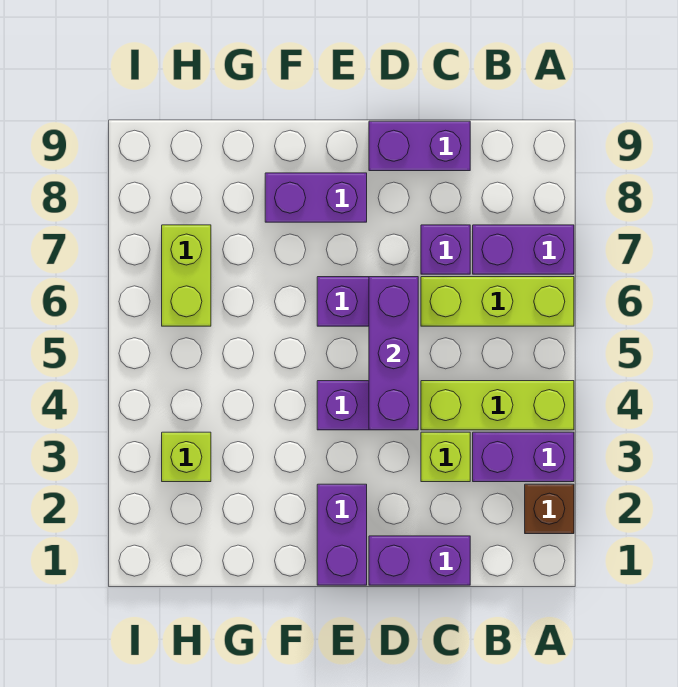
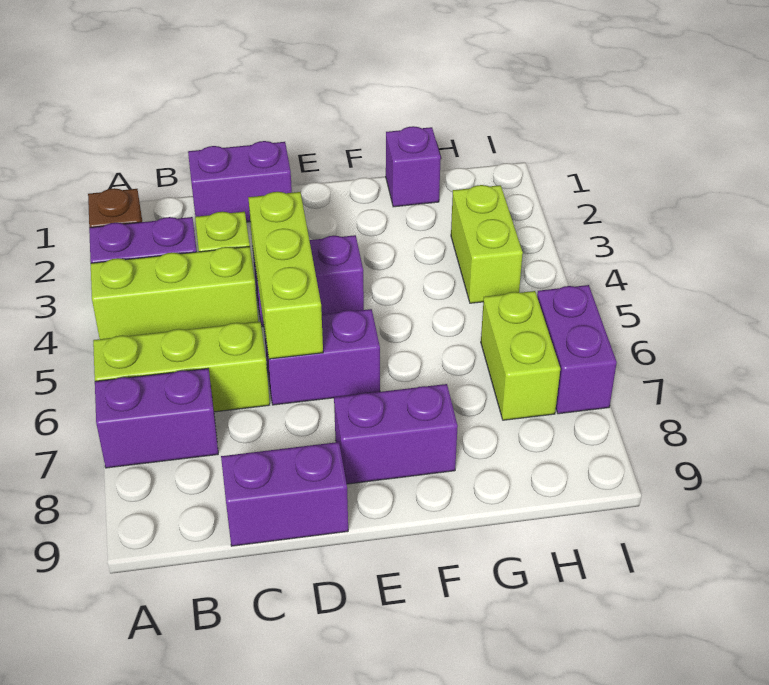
purple brick C7 level 1 -> purple brick G1 level 1
purple brick D4:D6 level 2 -> lime brick D4:D6 level 2
purple brick E1:E2 level 1 -> purple brick I6:I7 level 1
lime brick H3 level 1 -> lime brick H3:H4 level 1

